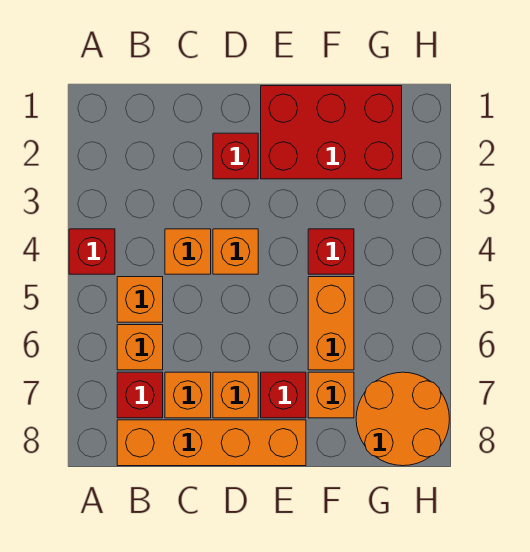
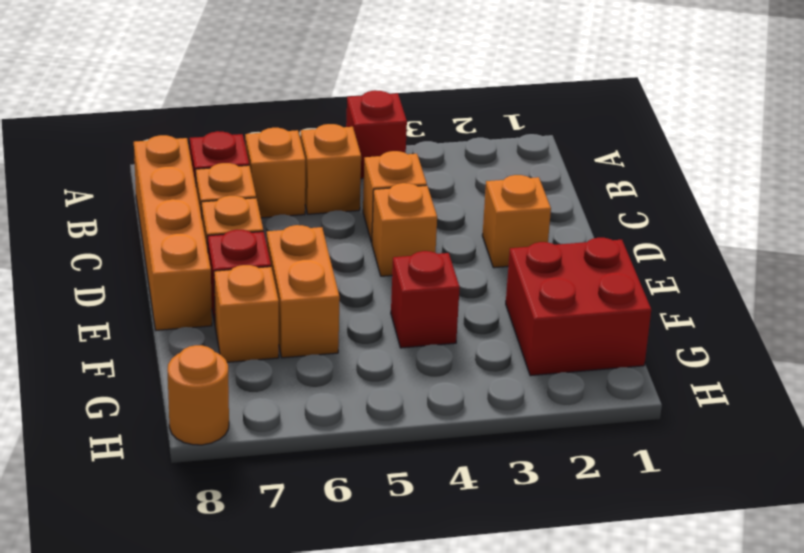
red brick D2 level 1 -> orange brick D2 level 1
red brick E1:G2 level 1 -> red brick F1:G2 level 1
orange brick F5:F6 level 1 -> orange brick E6:F6 level 1
orange round brick G7:H8 level 1 -> orange round brick H8 level 1

